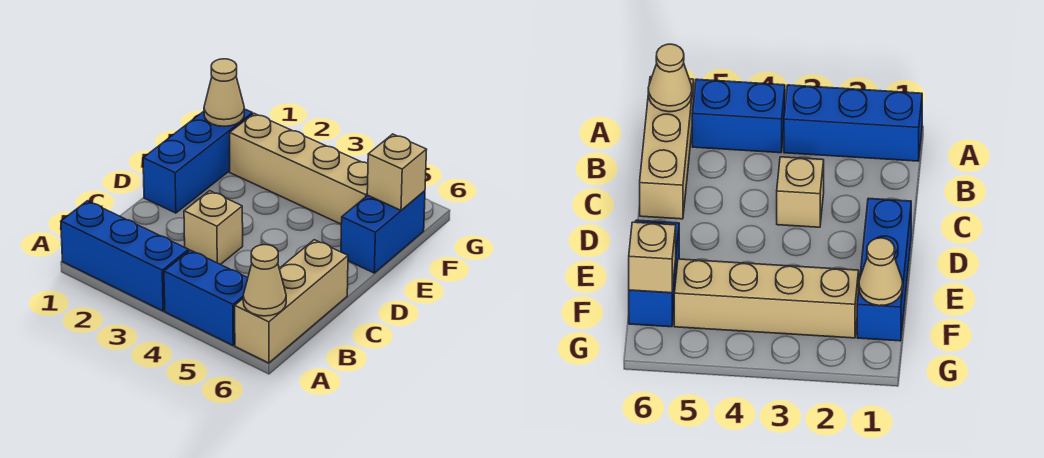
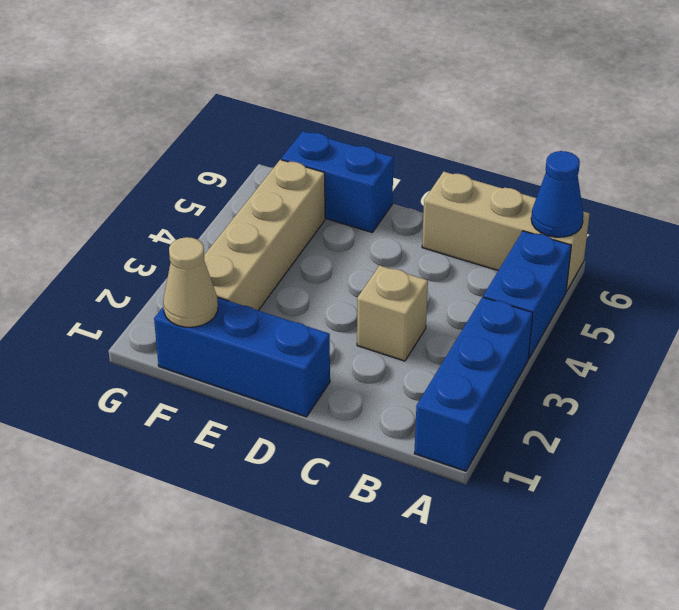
tan cone A6 level 2 -> blue cone A6 level 2
tan brick F6 level 2 -> none

